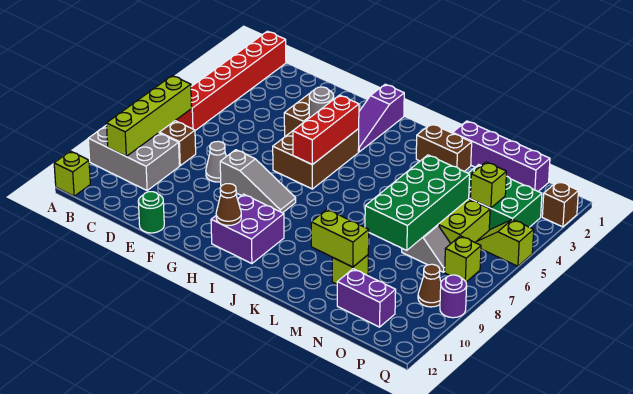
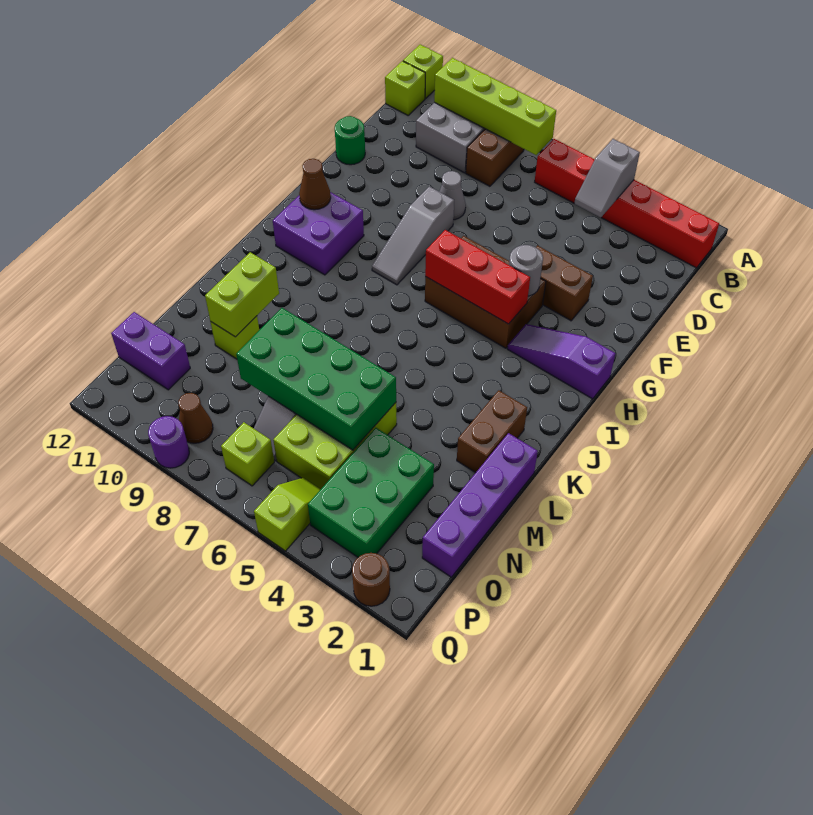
none -> grey slope B4:C4 level 2 top B
purple brick N11:O11 level 1 -> purple brick O11:O12 level 1
lime brick O4 level 2 -> lime brick B12 level 1
brown brick Q2 level 1 -> brown round brick Q2 level 1

